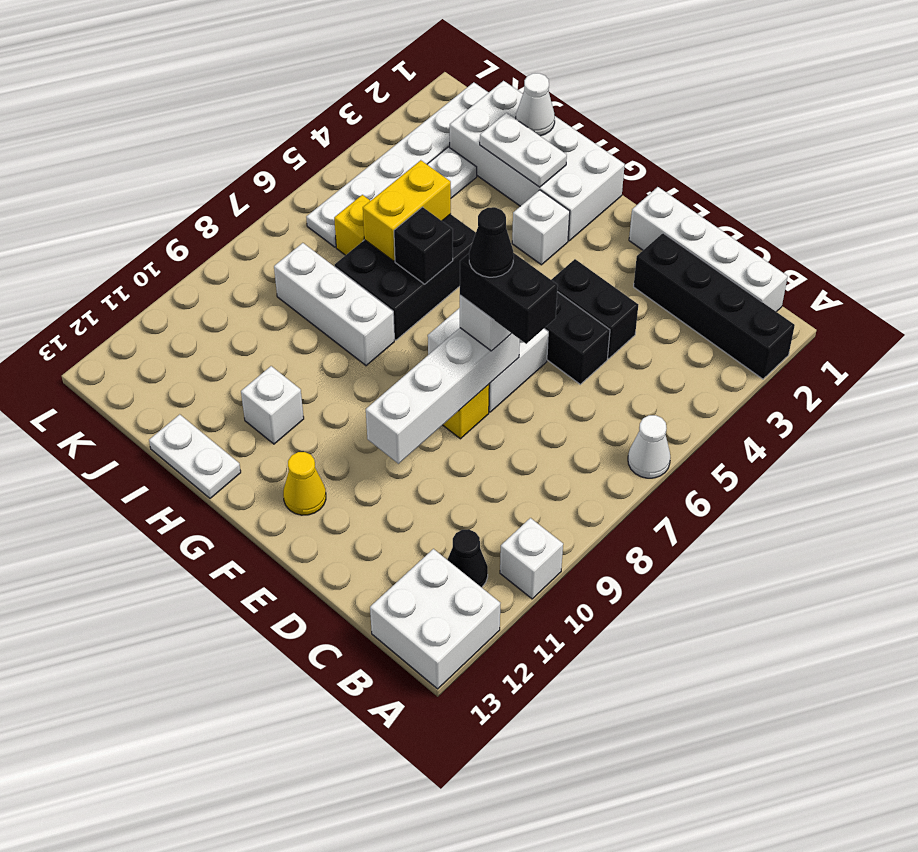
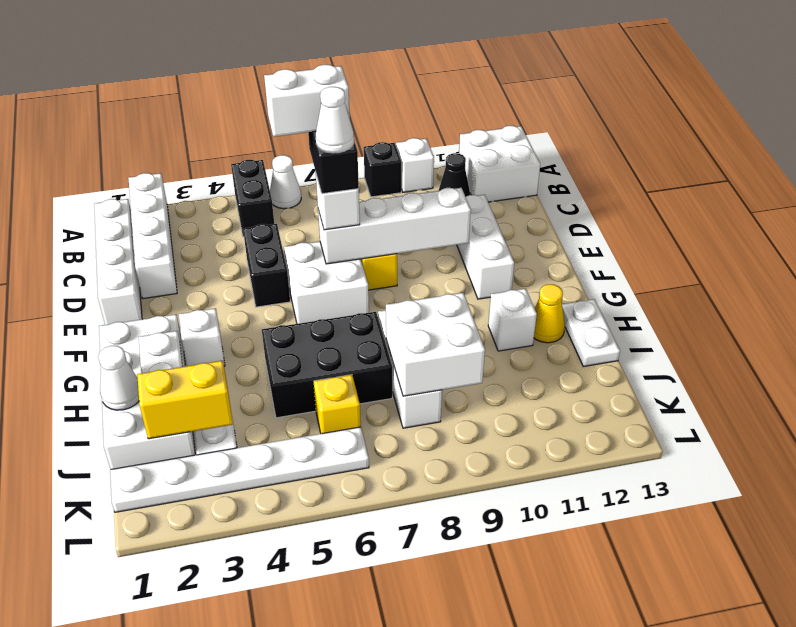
black brick A2:D2 level 1 -> white brick A2:D2 level 1
black brick D4:E4 level 1 -> black brick A5:B5 level 1
none -> white brick D6:D7 level 5
none -> white brick D11:F11 level 1
black cone E7 level 5 -> white cone E7 level 5
yellow cone F12 level 1 -> yellow cone H12 level 1
black brick H6 level 2 -> black brick A9 level 1
yellow brick I5:I6 level 2 -> yellow brick J2:J3 level 2
none -> white brick I8:J9 level 2

